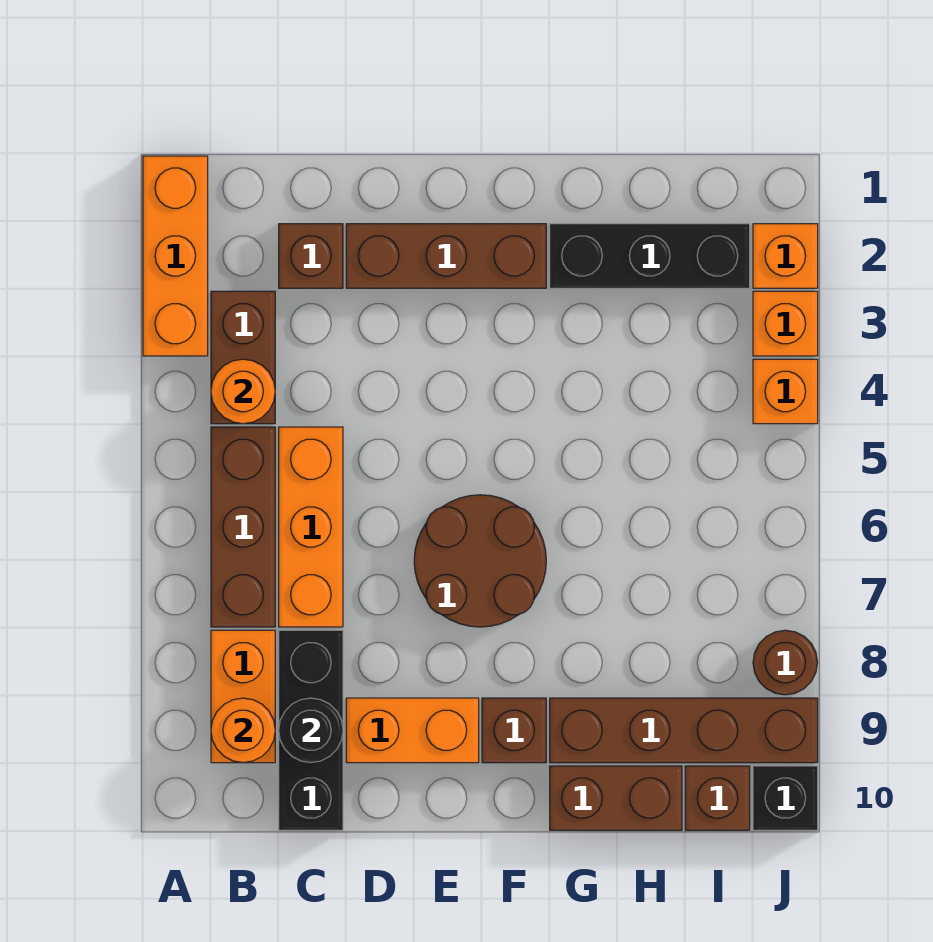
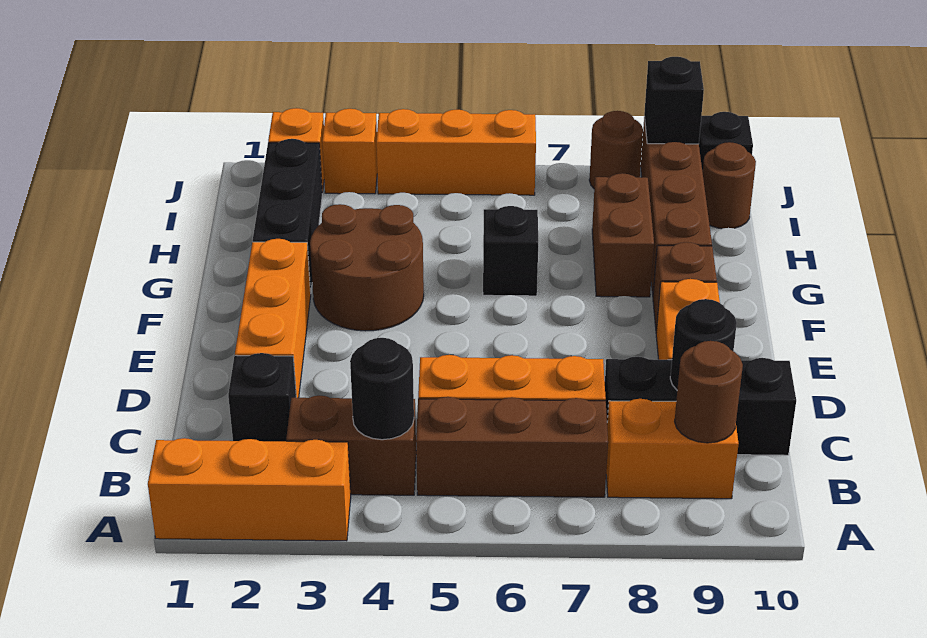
orange round brick B4 level 2 -> black round brick B4 level 2
orange round brick B9 level 2 -> brown round brick B9 level 2
brown brick C2 level 1 -> black brick C2 level 1
brown brick D2:F2 level 1 -> orange brick D2:F2 level 1
brown round brick E6:F7 level 1 -> brown round brick F3:G4 level 1
none -> black brick G6 level 1
brown brick G10:H10 level 1 -> brown brick G8:H8 level 1
brown brick I10 level 1 -> brown round brick I10 level 1
orange brick J4 level 1 -> orange brick J4:J6 level 1
none -> black brick J9 level 2

